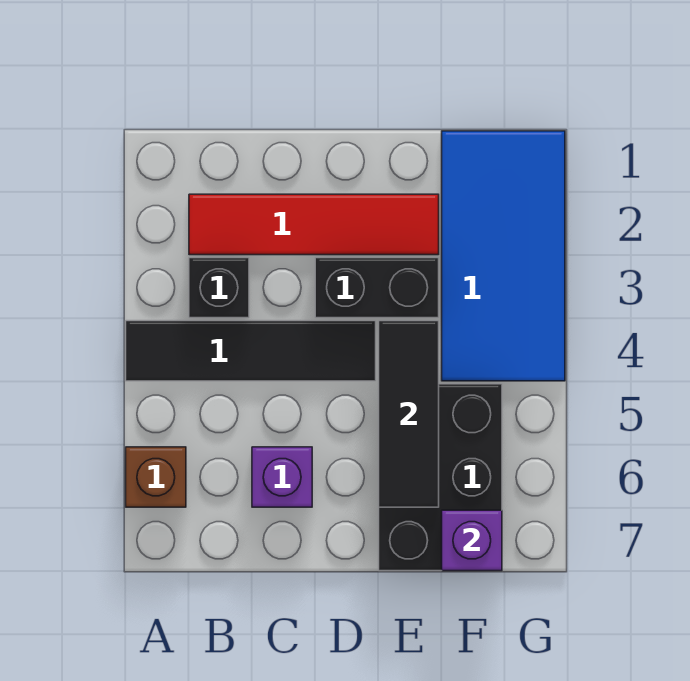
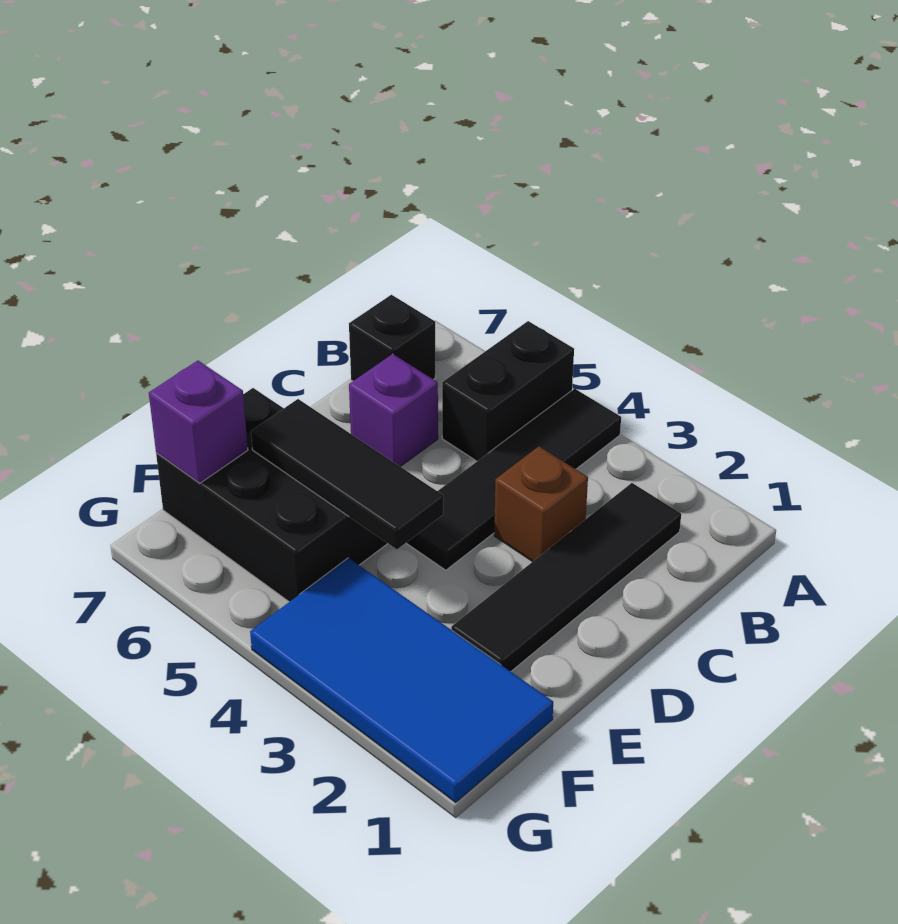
brown brick A6 level 1 -> brown brick C3 level 1
red tile B2:E2 level 1 -> black tile B2:E2 level 1
black brick B3 level 1 -> black brick B7 level 1
black brick D3:E3 level 1 -> black brick A5:B5 level 1

